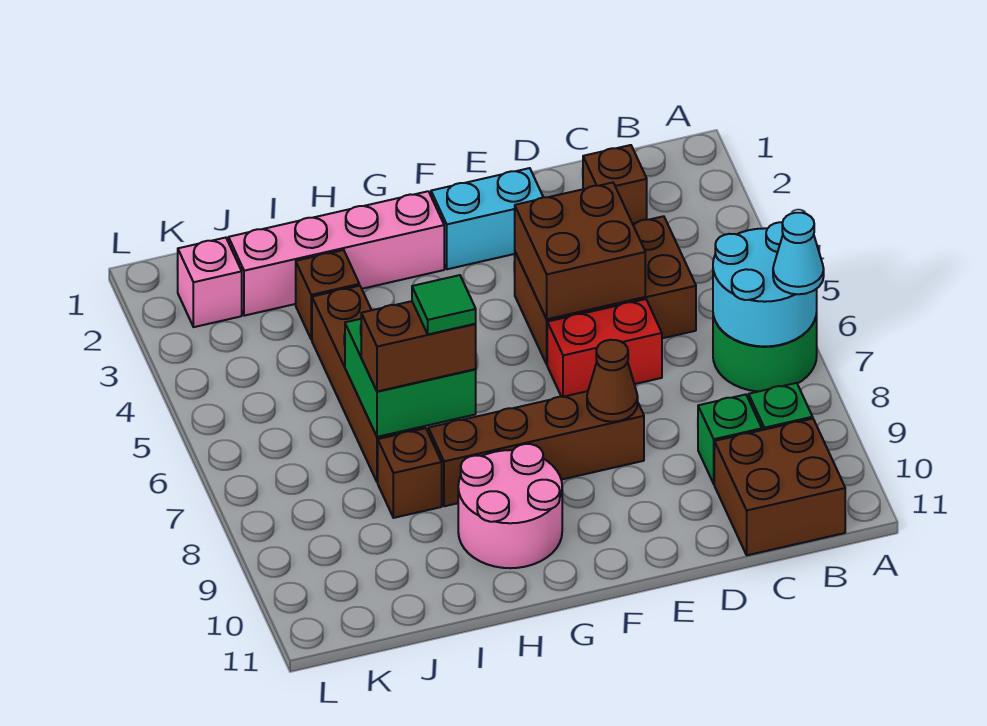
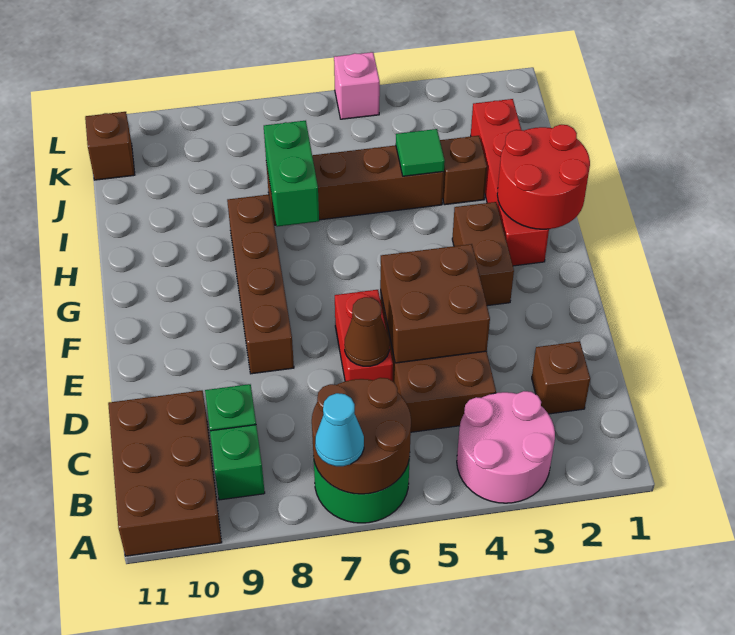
cyan round brick A6:B7 level 2 -> brown round brick A6:B7 level 2
brown brick B10:C11 level 1 -> brown brick A10:C11 level 1
cyan brick E2:F2 level 1 -> none
brown cone E8 level 2 -> brown cone D6 level 2
none -> red round brick G1:H2 level 2
pink brick G2:J2 level 1 -> red brick G2:J2 level 1
pink round brick G9:H10 level 1 -> pink round brick A3:B4 level 1
green brick H6:I7 level 2 -> green brick H7:I7 level 2
brown brick H7:I7 level 3 -> brown brick F3:G3 level 1
green tile H7 level 4 -> green tile I4 level 2
brown brick I8 level 1 -> brown brick K11 level 1
pink brick K2 level 1 -> pink brick L5 level 1

